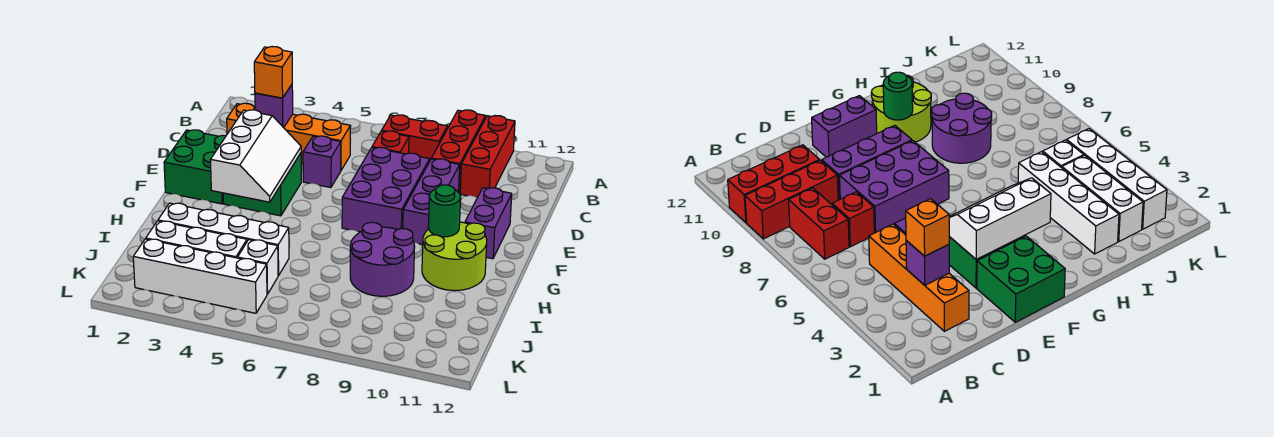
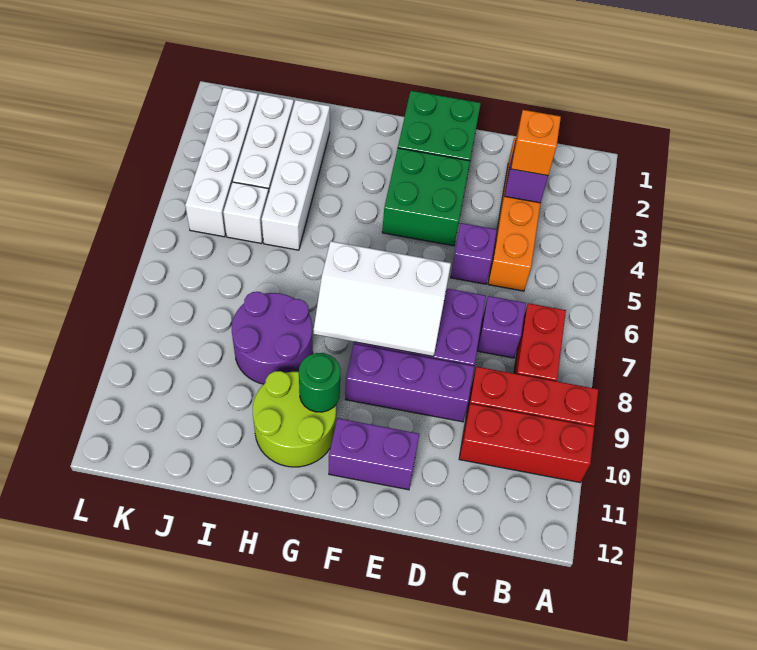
red brick C7 level 1 -> purple brick C7 level 1
white slope E3:G4 level 2 top 3 -> white slope E7:G8 level 2 top 7

